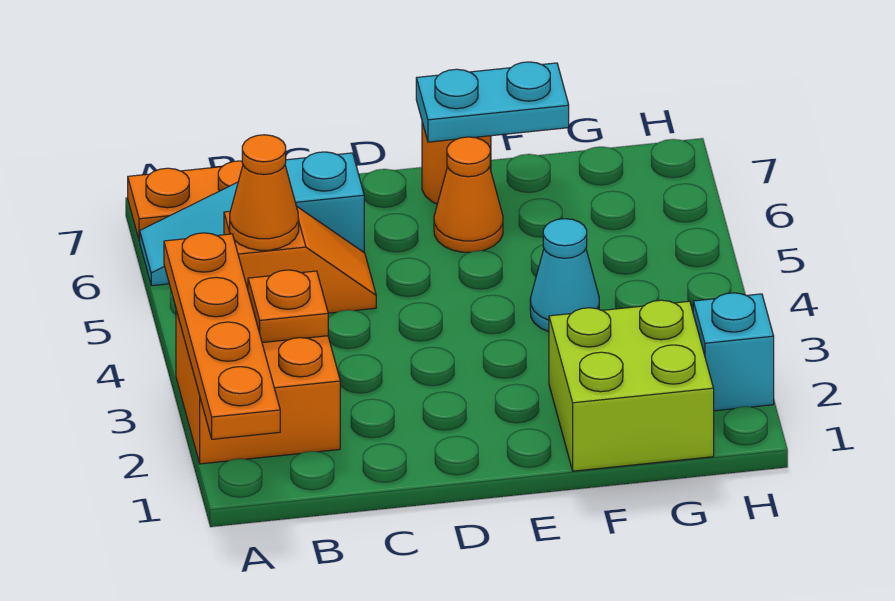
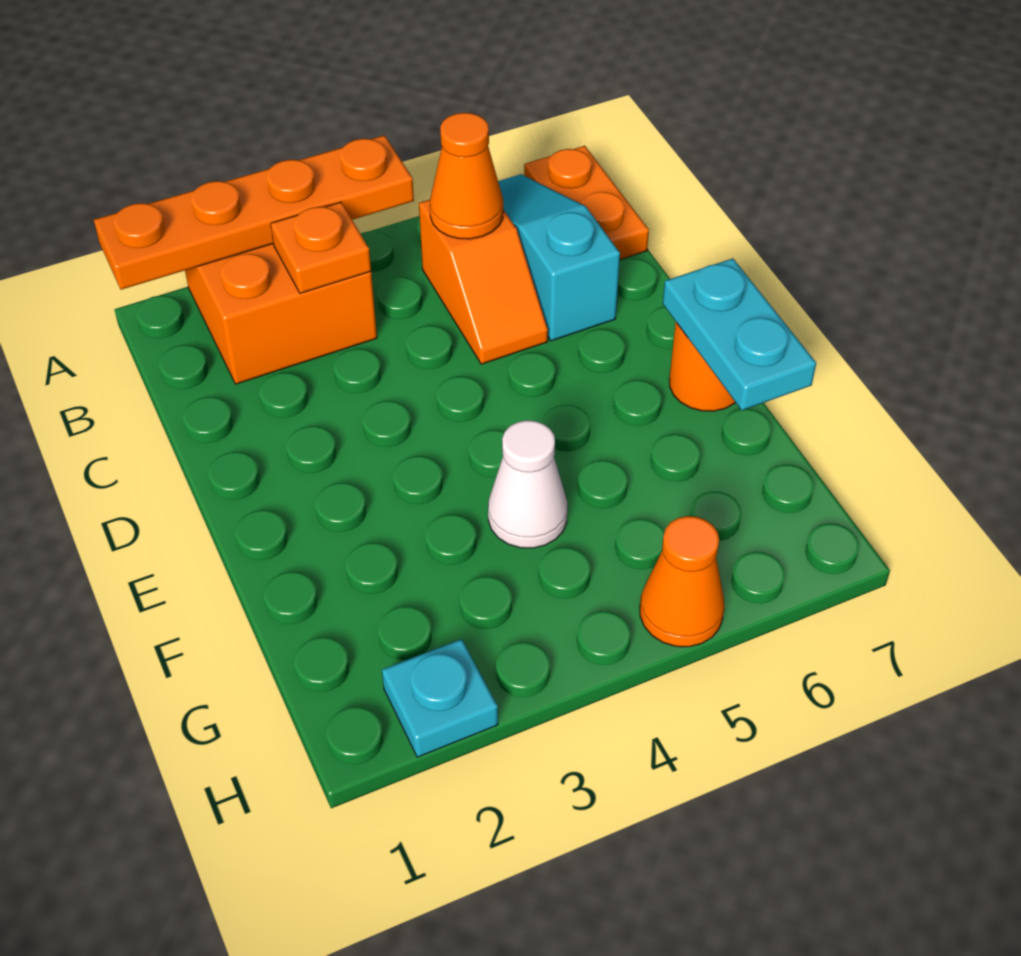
orange cone E6 level 1 -> orange cone H5 level 1
lime brick F1:G2 level 1 -> none
cyan cone F4 level 1 -> white cone F4 level 1
cyan brick H2 level 1 -> cyan plate H2 level 1

